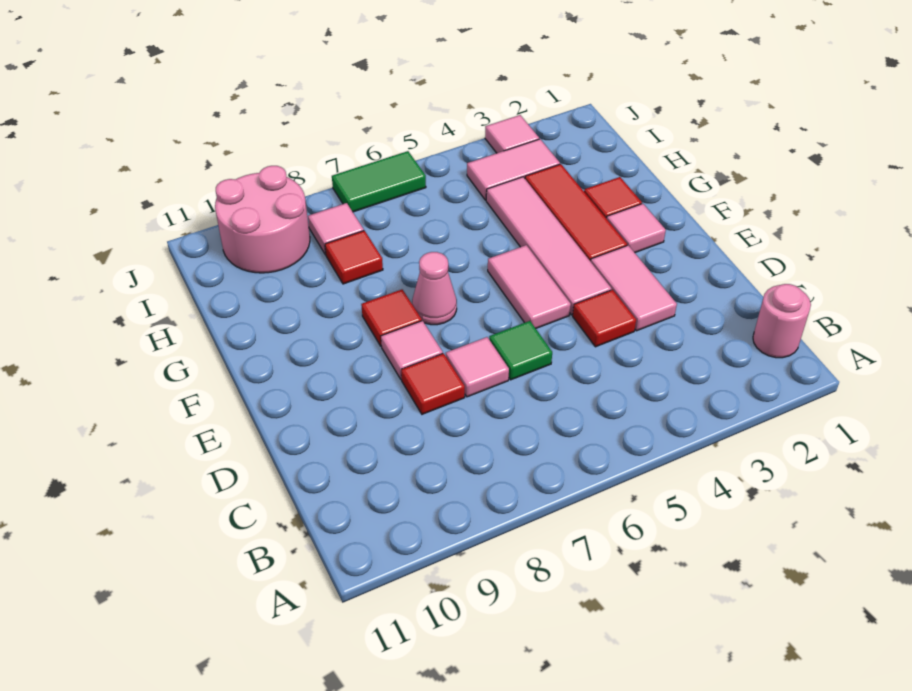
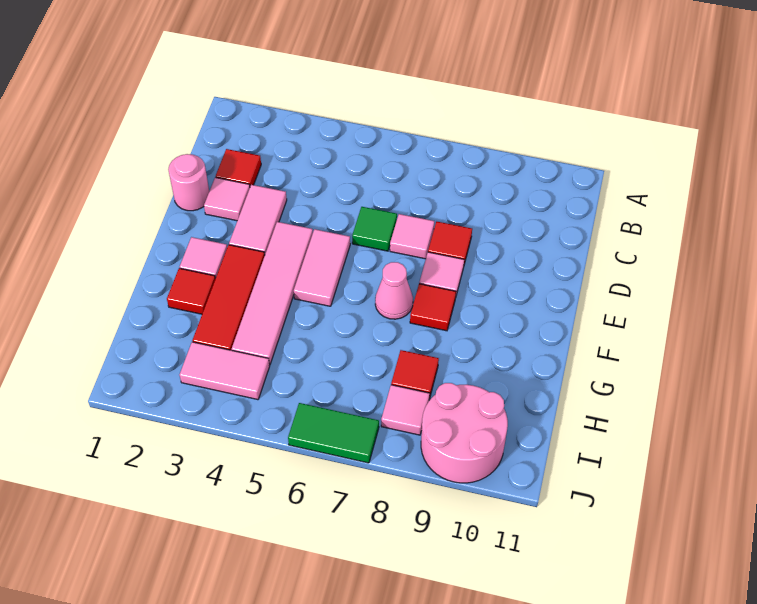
pink round brick B1 level 1 -> pink round brick D1 level 1
red tile D4 level 1 -> red tile C2 level 1
pink tile J3 level 1 -> pink tile D2 level 1

